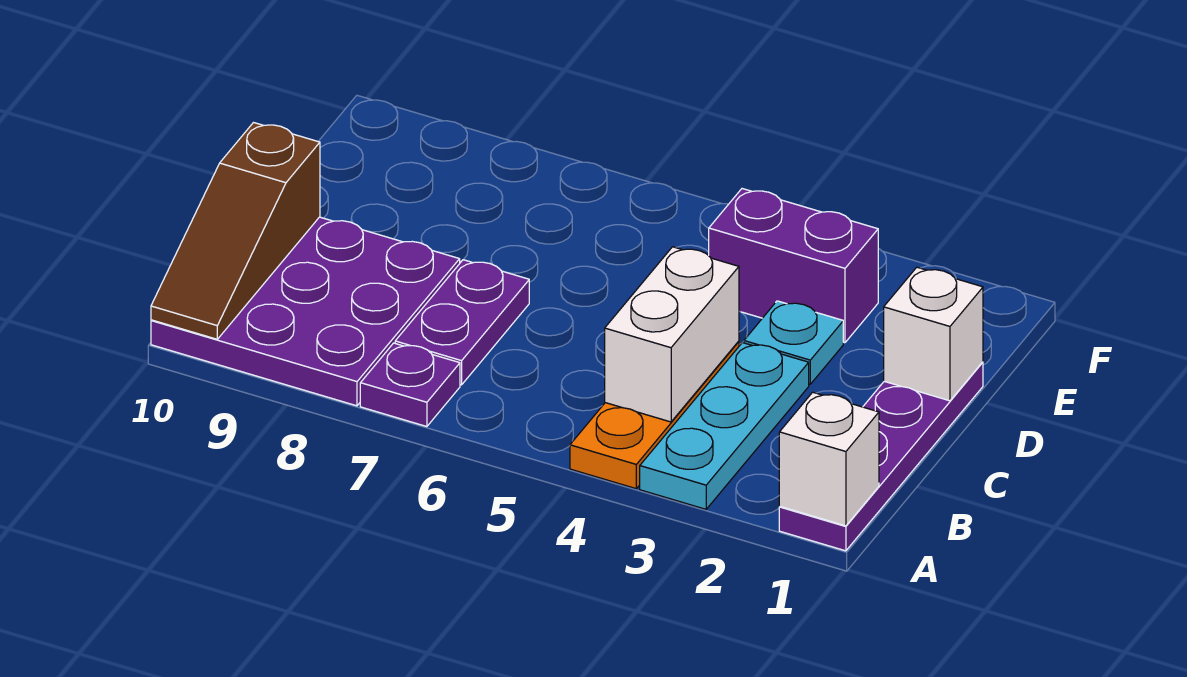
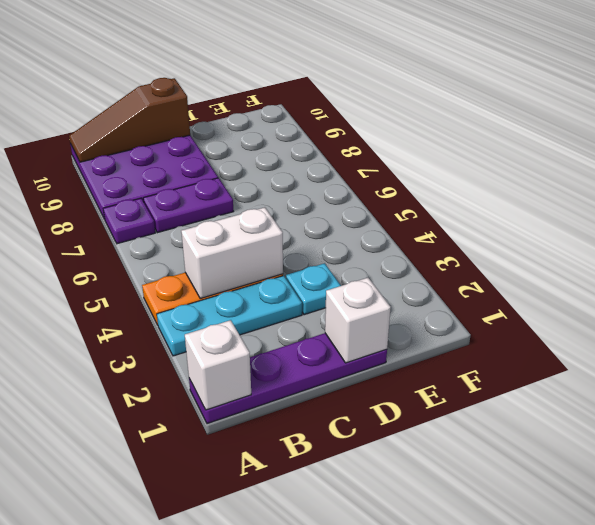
purple brick E3:E4 level 1 -> none

